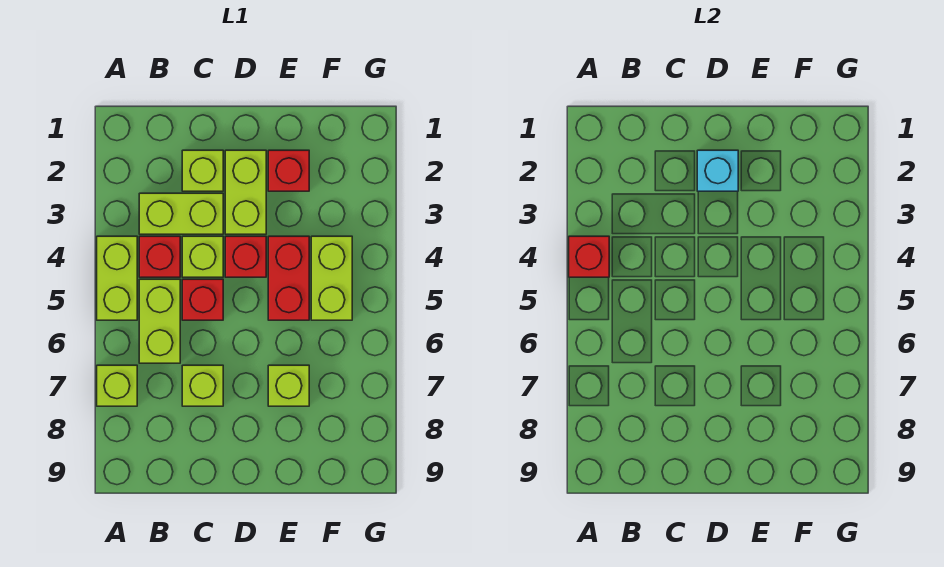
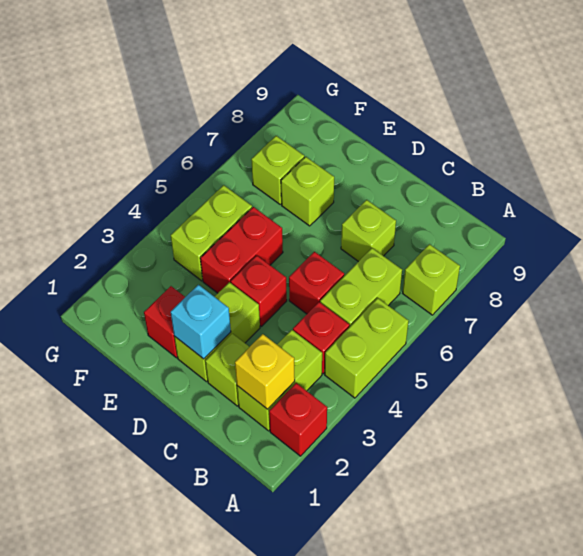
red brick A4 level 2 -> red brick A2 level 1
none -> yellow brick B2 level 2
lime brick B3:C3 level 1 -> lime brick B2:B3 level 1
lime brick C4 level 1 -> lime brick F7 level 1

